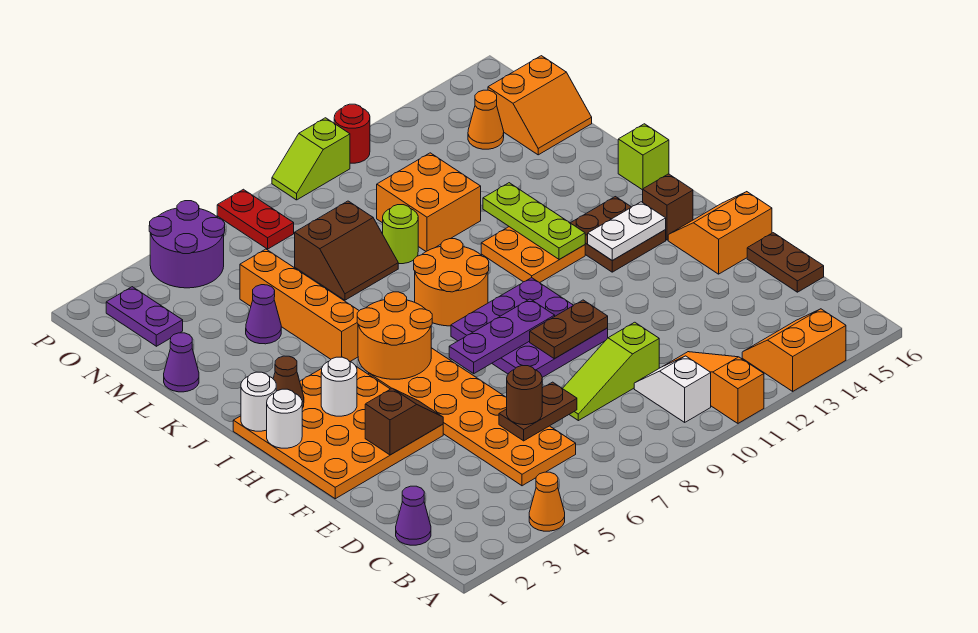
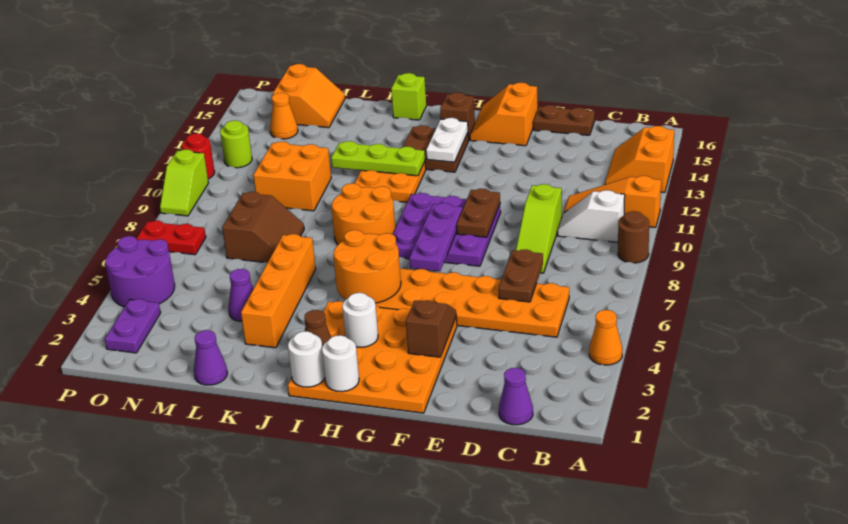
brown round brick D6 level 3 -> brown round brick A9 level 1
orange brick J5:M5 level 1 -> orange brick K3:K6 level 1
lime round brick L9 level 1 -> lime round brick O12 level 1
purple plate N2:O2 level 1 -> purple plate O2:O3 level 1

